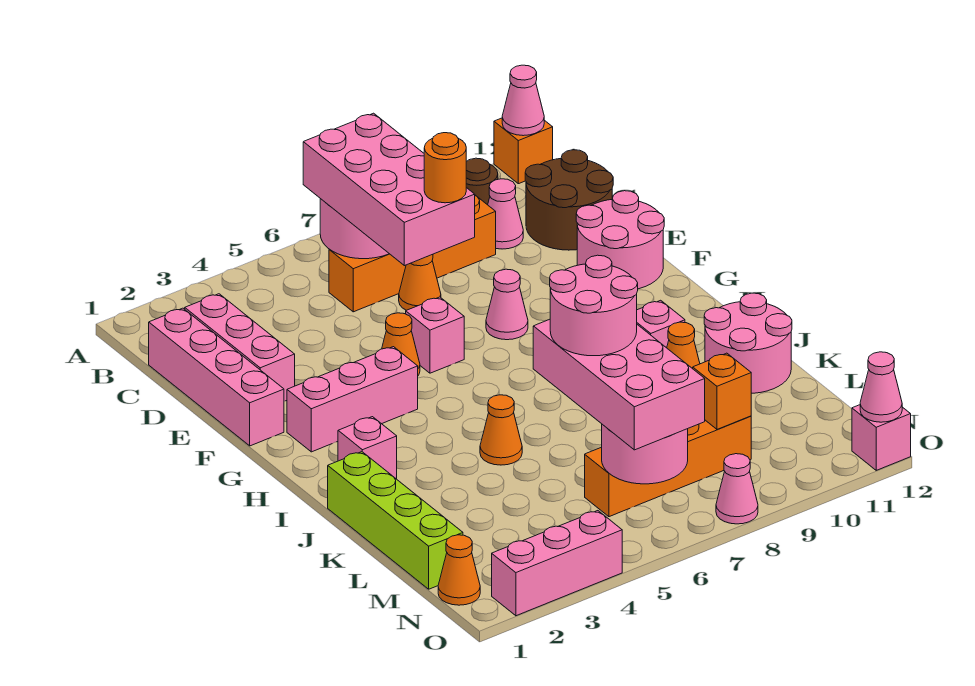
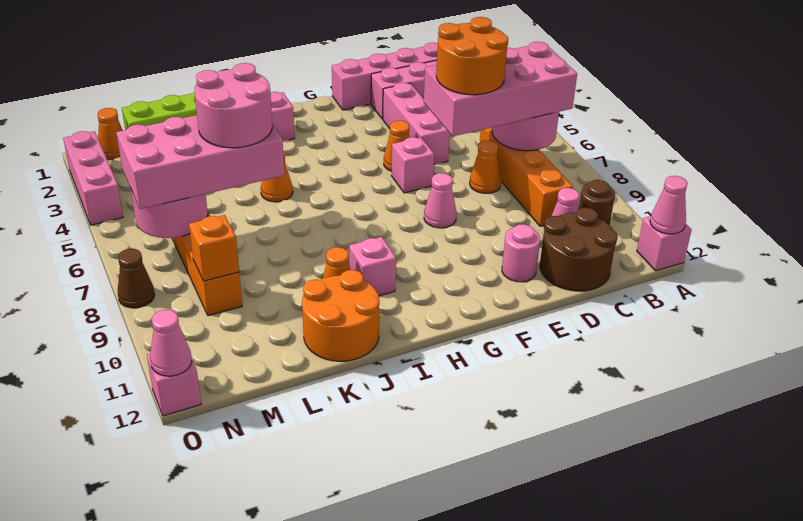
orange brick A12 level 1 -> pink brick A12 level 1
orange round brick E7 level 4 -> orange round brick D6:E7 level 4
pink round brick E11:F12 level 1 -> pink round brick E11 level 1
pink brick G2:G4 level 1 -> pink brick E3:E5 level 1
pink round brick J11:K12 level 1 -> orange round brick J11:K12 level 1
pink cone O8 level 1 -> brown cone O8 level 1

